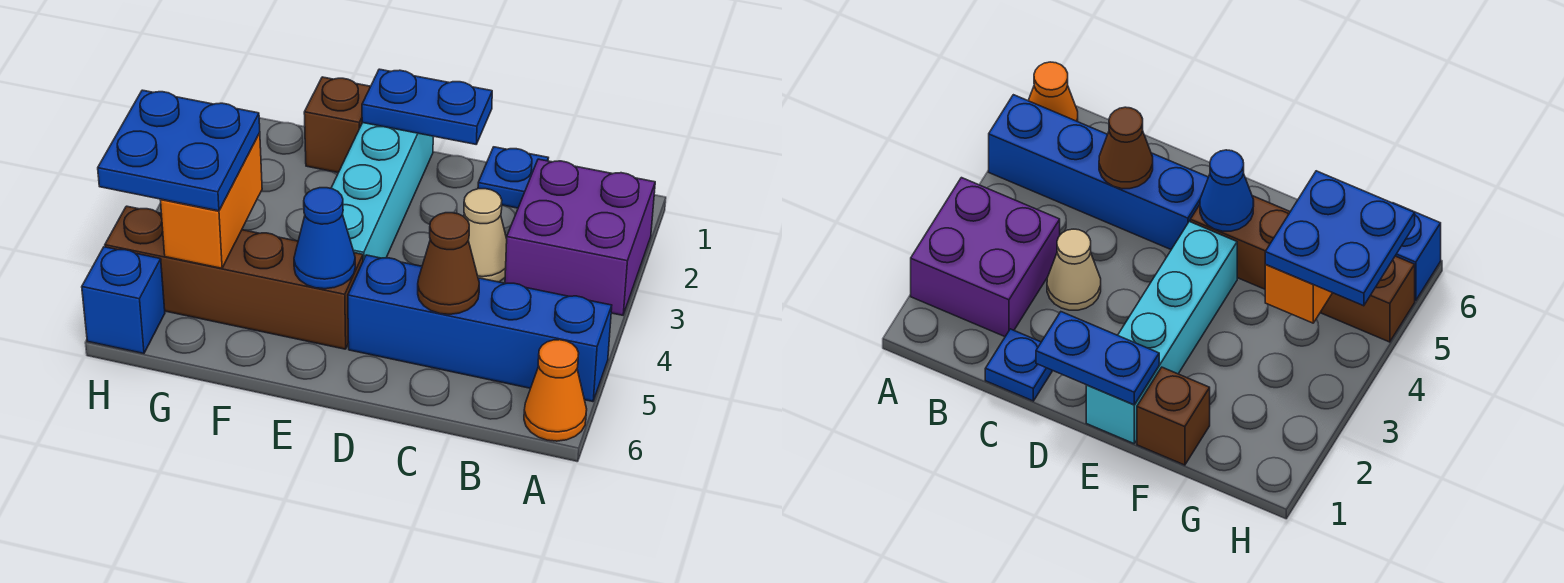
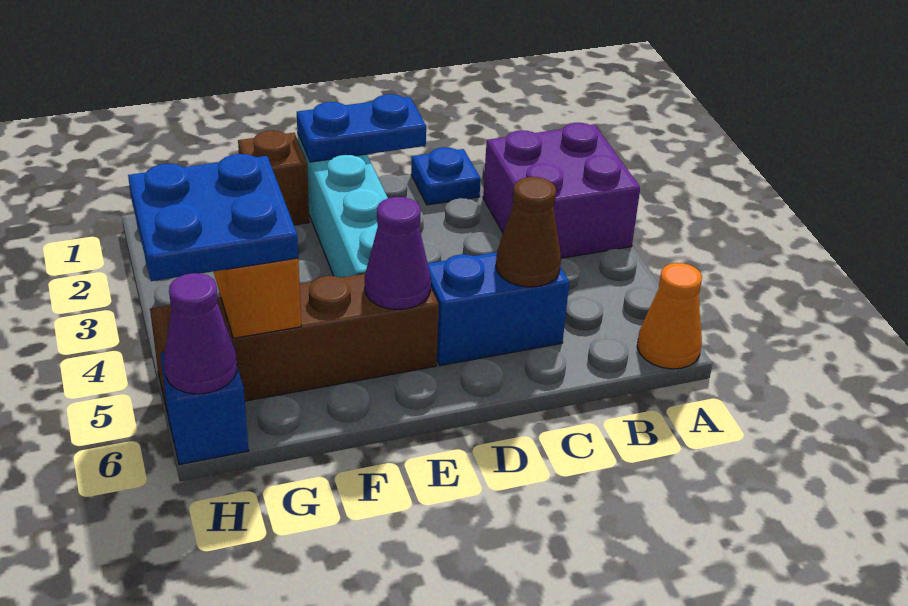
blue brick A5:D5 level 1 -> blue brick C5:D5 level 1
tan cone C3 level 1 -> none
blue cone E5 level 2 -> purple cone E5 level 2
none -> purple cone H6 level 2

